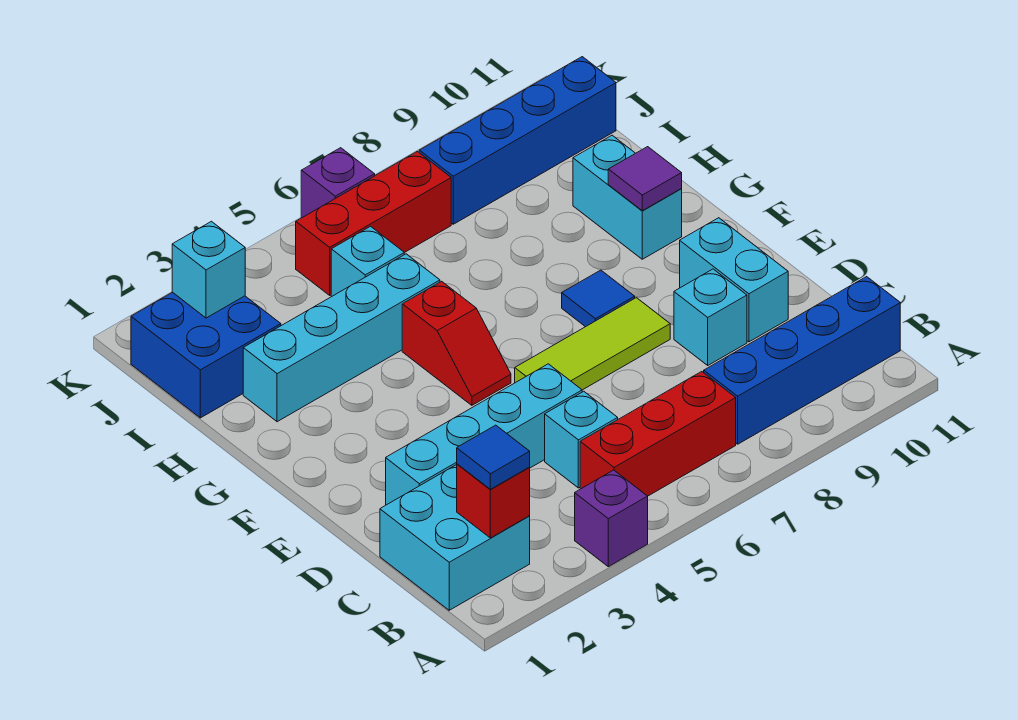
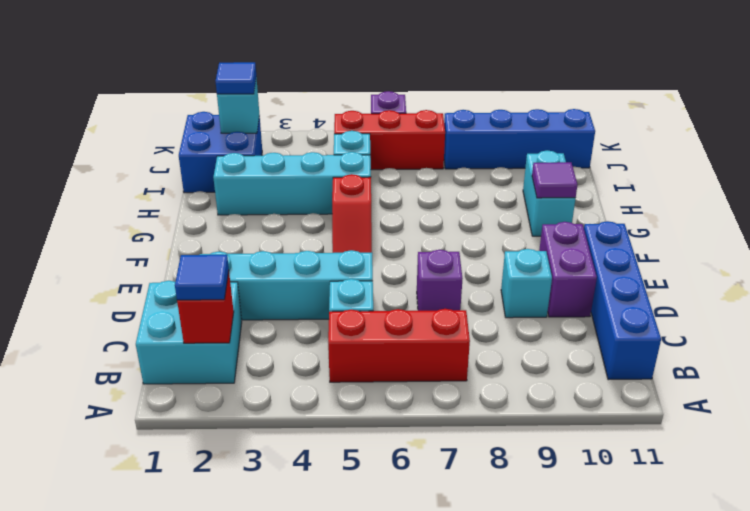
purple brick A4 level 1 -> purple brick D7 level 1
blue brick B8:B11 level 1 -> blue brick B11:E11 level 1
cyan brick D10:E10 level 1 -> purple brick D10:E10 level 1
lime tile E6:E8 level 1 -> none
blue tile F8 level 1 -> blue tile J2 level 3

